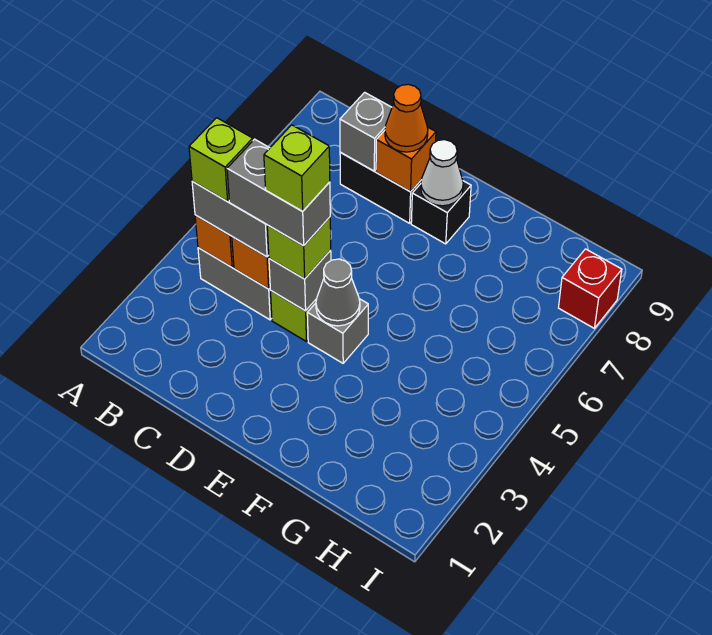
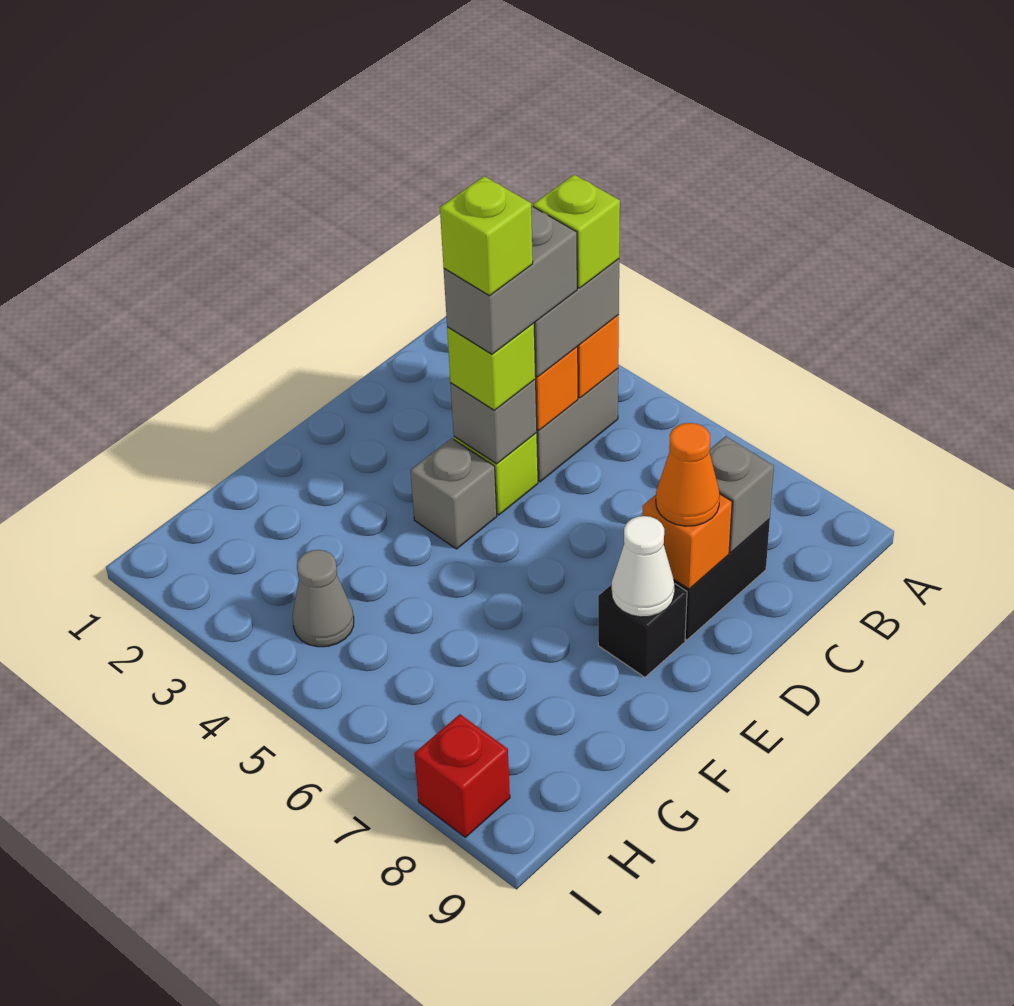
grey cone E4 level 2 -> grey cone H4 level 1

